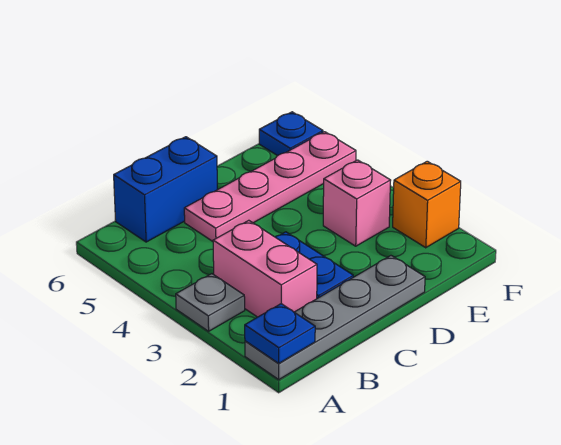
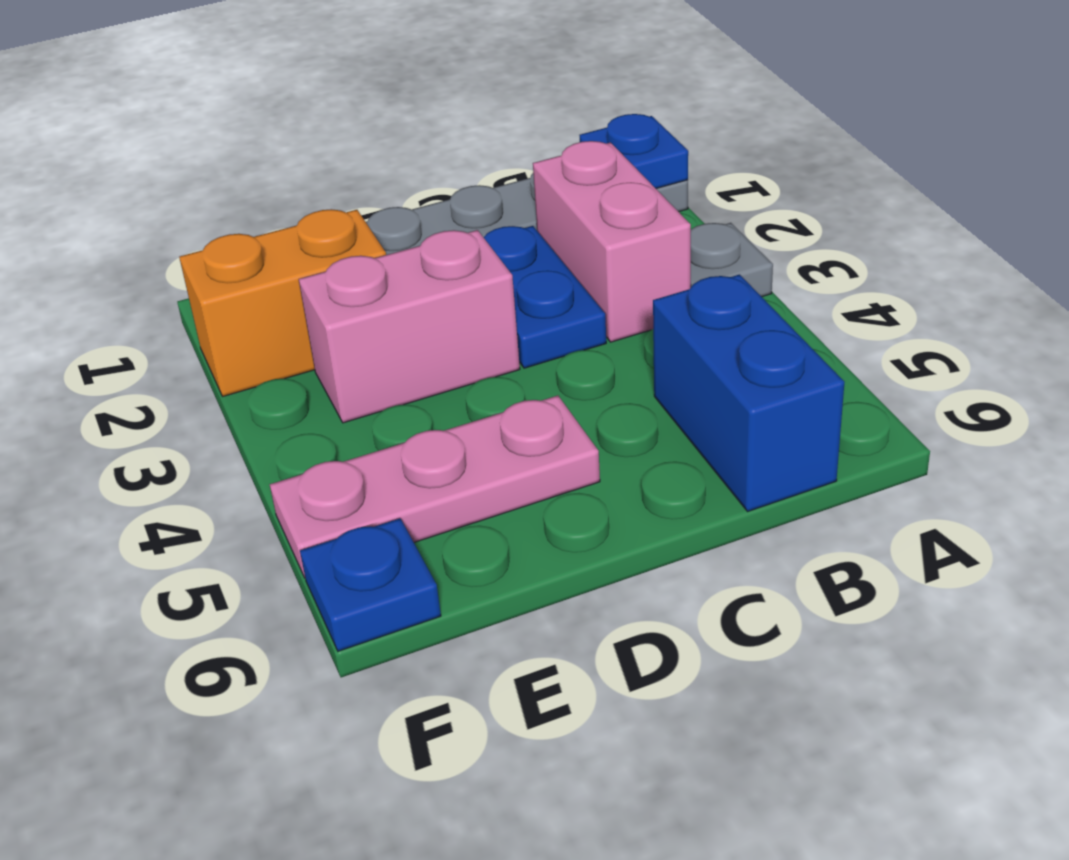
blue brick B6:C6 level 1 -> blue brick B5:B6 level 1
pink plate C5:F5 level 1 -> pink plate D5:F5 level 1
pink brick E3 level 1 -> pink brick D3:E3 level 1
orange brick F2 level 1 -> orange brick E2:F2 level 1

